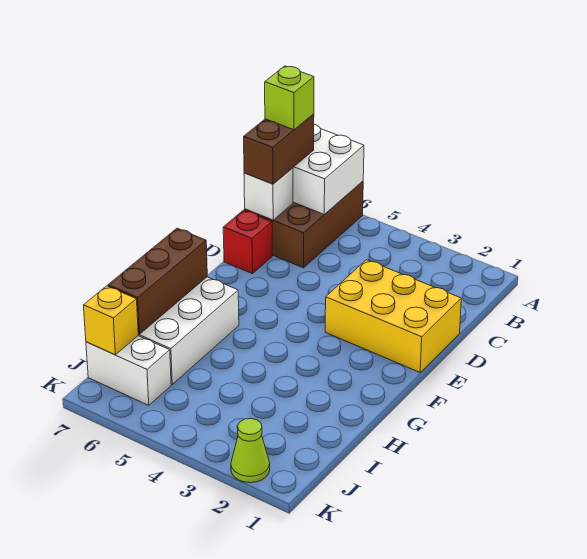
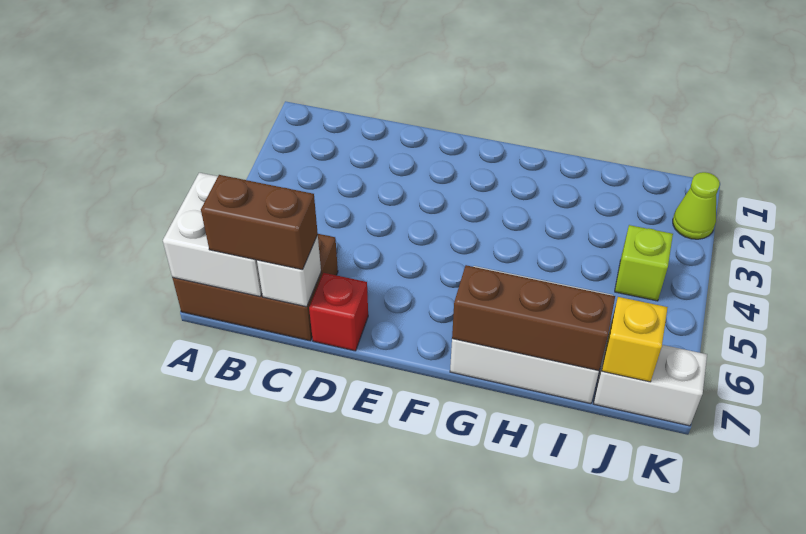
lime brick B7 level 4 -> lime brick J4 level 1
yellow brick D1:E3 level 1 -> none
white brick J6:J7 level 1 -> white brick J7:K7 level 1

